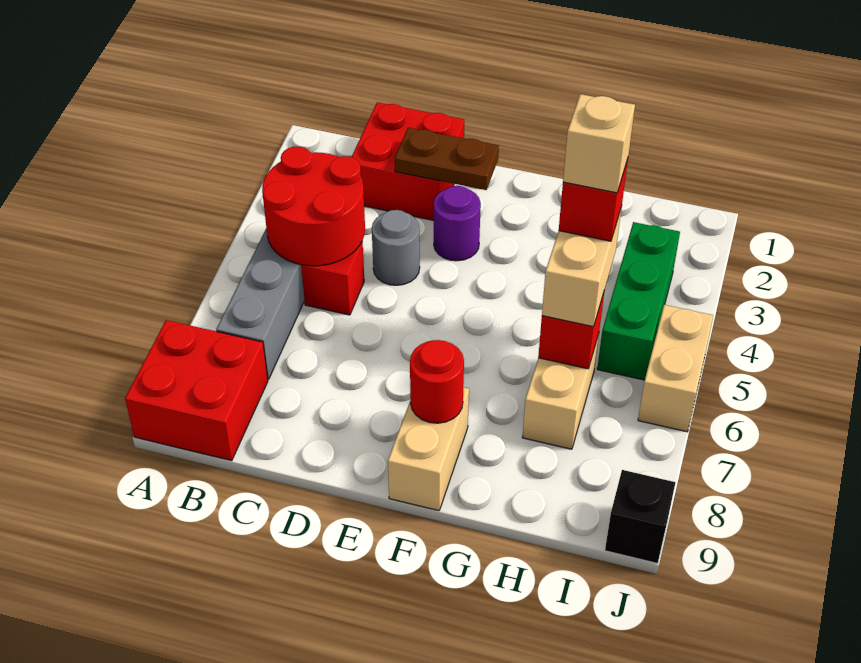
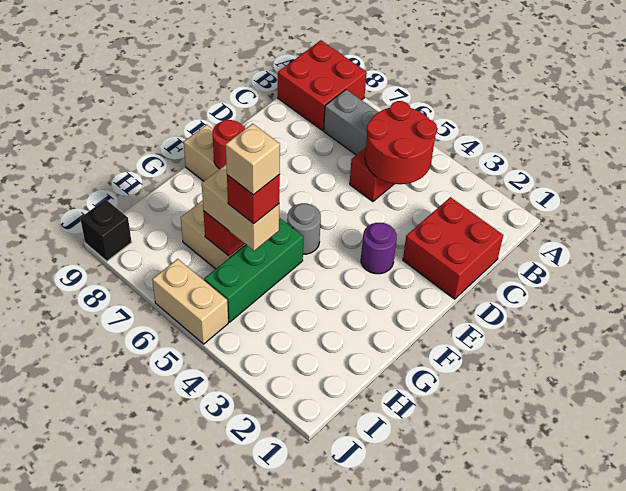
brown plate D2:E2 level 2 -> none
grey round brick D4 level 1 -> grey round brick F5 level 1
green brick I3:I5 level 1 -> green brick G5:I5 level 1

